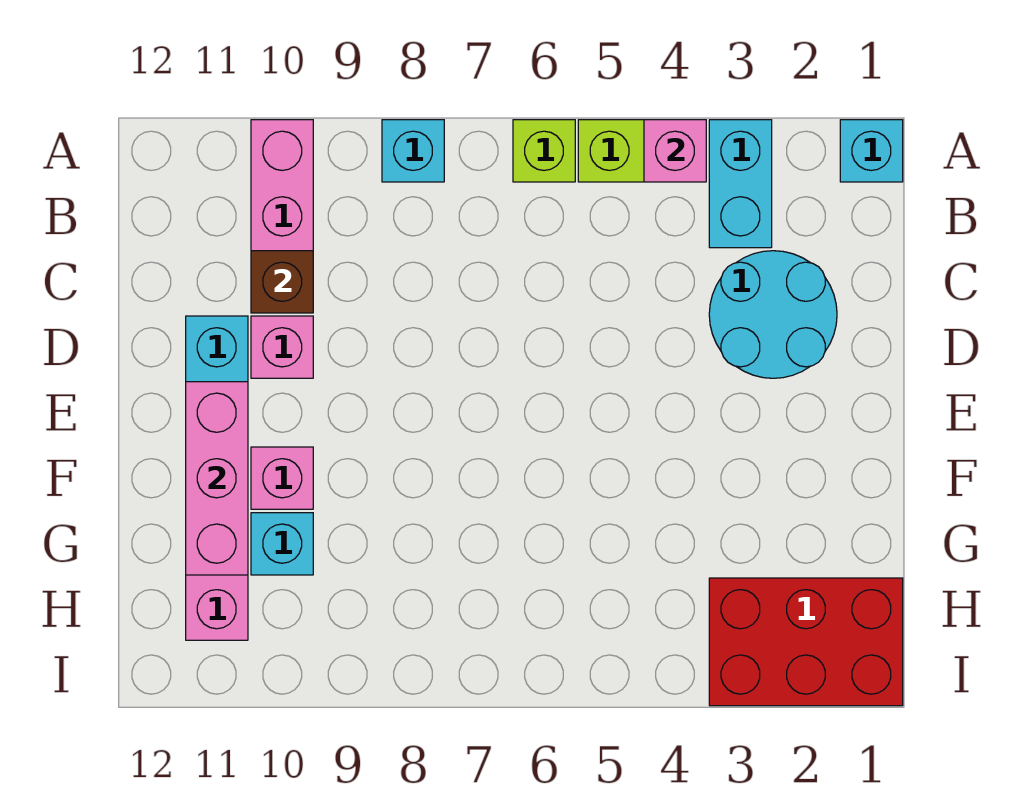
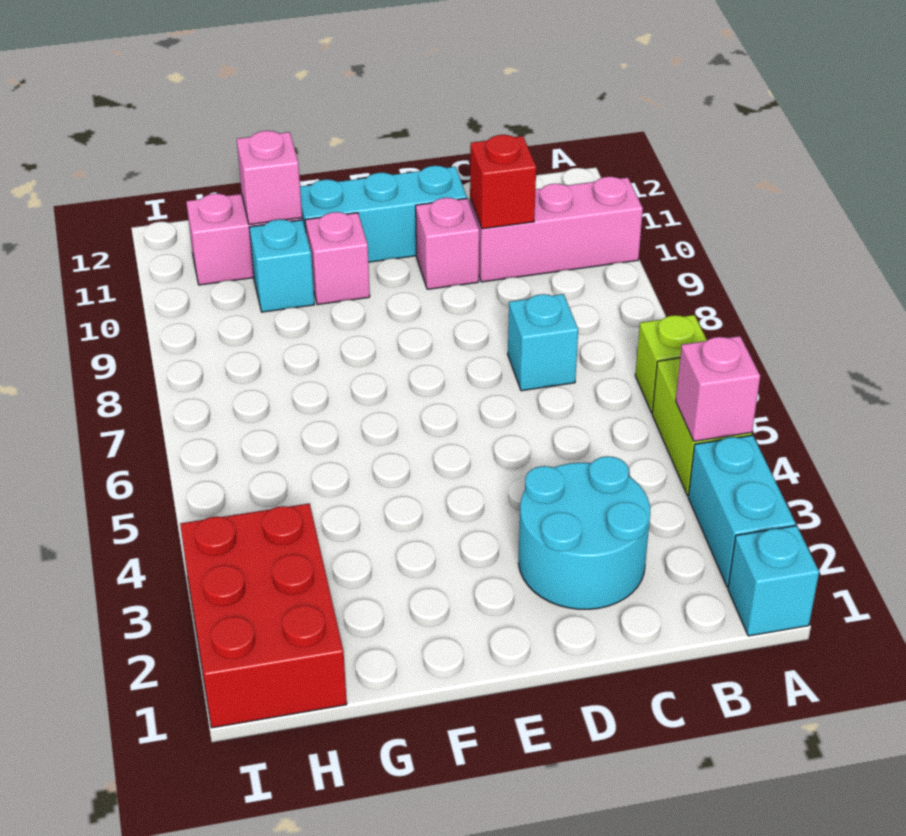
cyan brick A3:B3 level 1 -> cyan brick A2:A3 level 1
cyan brick A8 level 1 -> cyan brick C7 level 1
brown brick C10 level 2 -> red brick C10 level 2
pink brick E11:G11 level 2 -> pink brick G11 level 2

